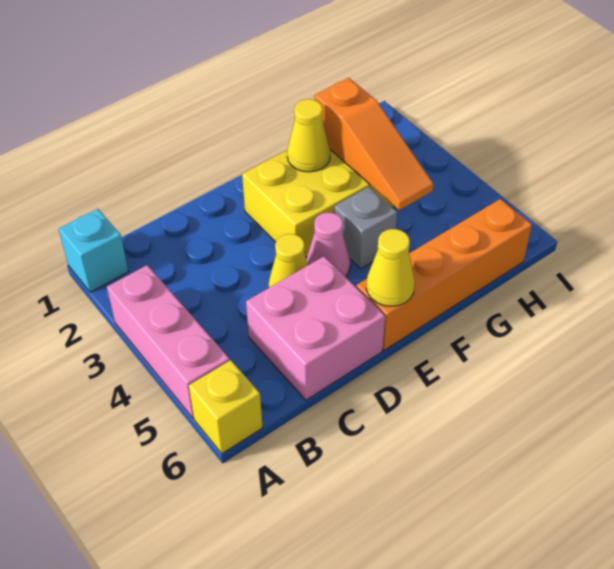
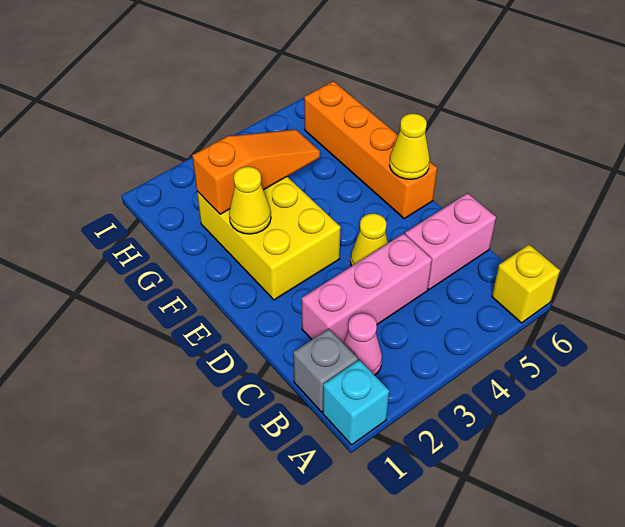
pink brick A3:A5 level 1 -> pink brick C2:C4 level 1
pink brick C5:D6 level 1 -> pink brick C5:C6 level 1
pink cone E4 level 1 -> pink cone B2 level 1
grey brick F4 level 1 -> grey brick B1 level 1

